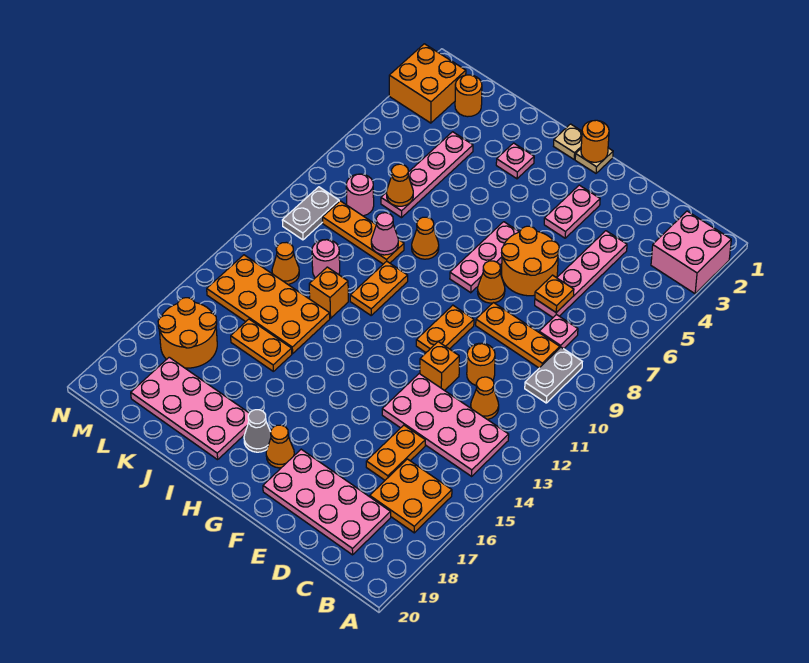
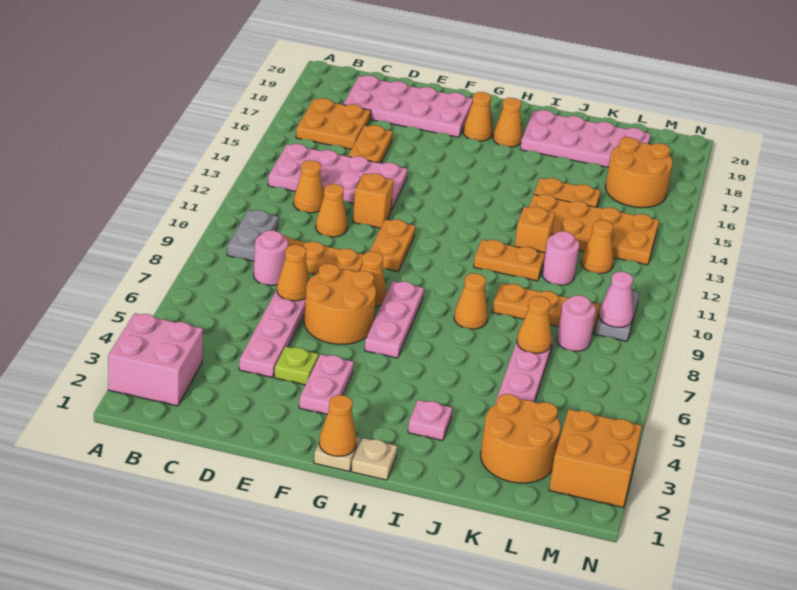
pink plate C8 level 1 -> pink round brick C8 level 1
orange plate D7 level 2 -> orange cone D7 level 2
orange round brick D11 level 1 -> orange cone D11 level 1
none -> lime plate E4 level 1
orange round brick G1 level 2 -> orange cone G1 level 2
grey cone H18 level 1 -> orange cone H18 level 1
orange plate I10:I11 level 1 -> orange plate I11:J11 level 1
pink cone J9 level 2 -> pink cone M9 level 2
orange round brick L2 level 1 -> orange round brick K2:L3 level 1

